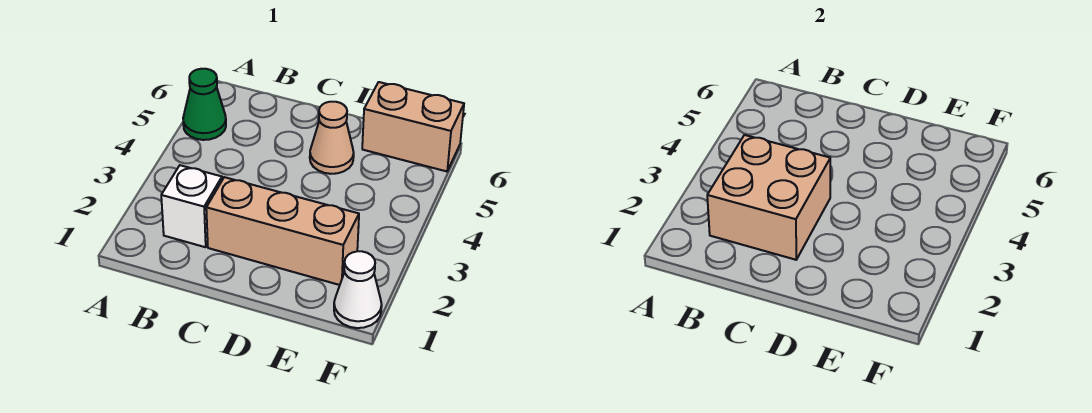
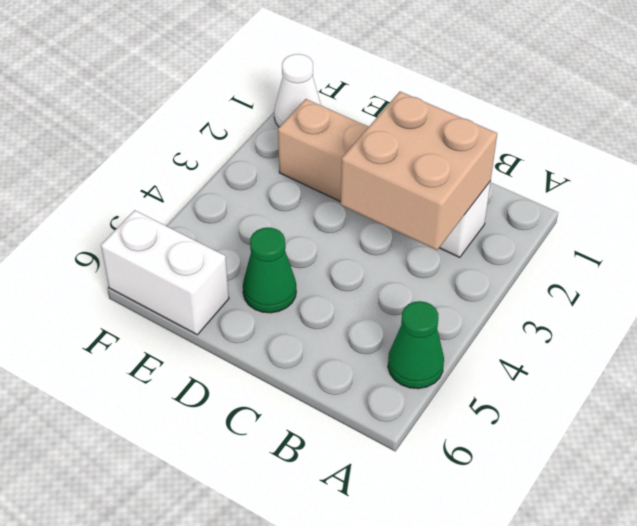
tan cone D5 level 1 -> green cone D5 level 1
tan brick E6:F6 level 1 -> white brick E6:F6 level 1

